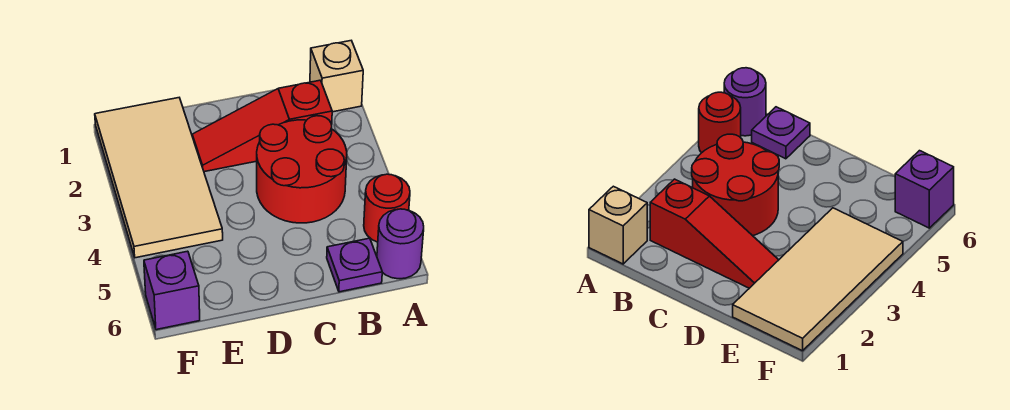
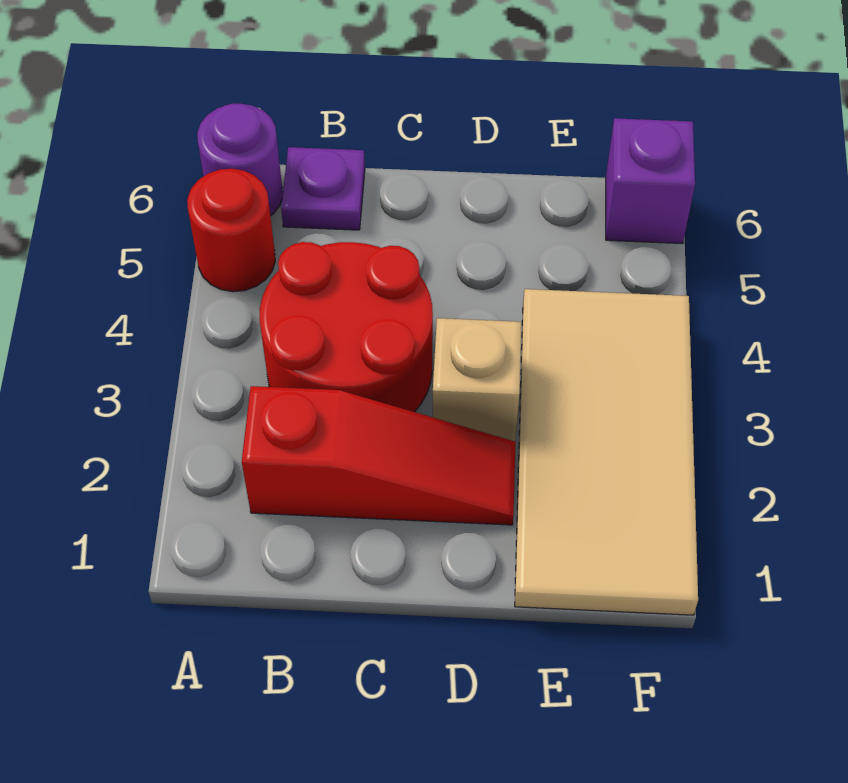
tan brick A1 level 1 -> tan brick D3 level 1

